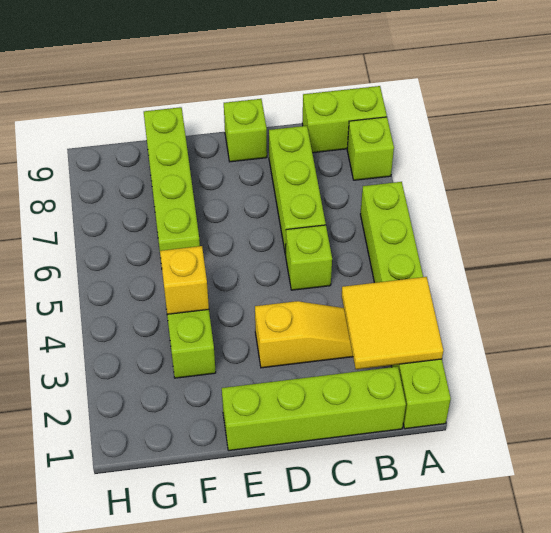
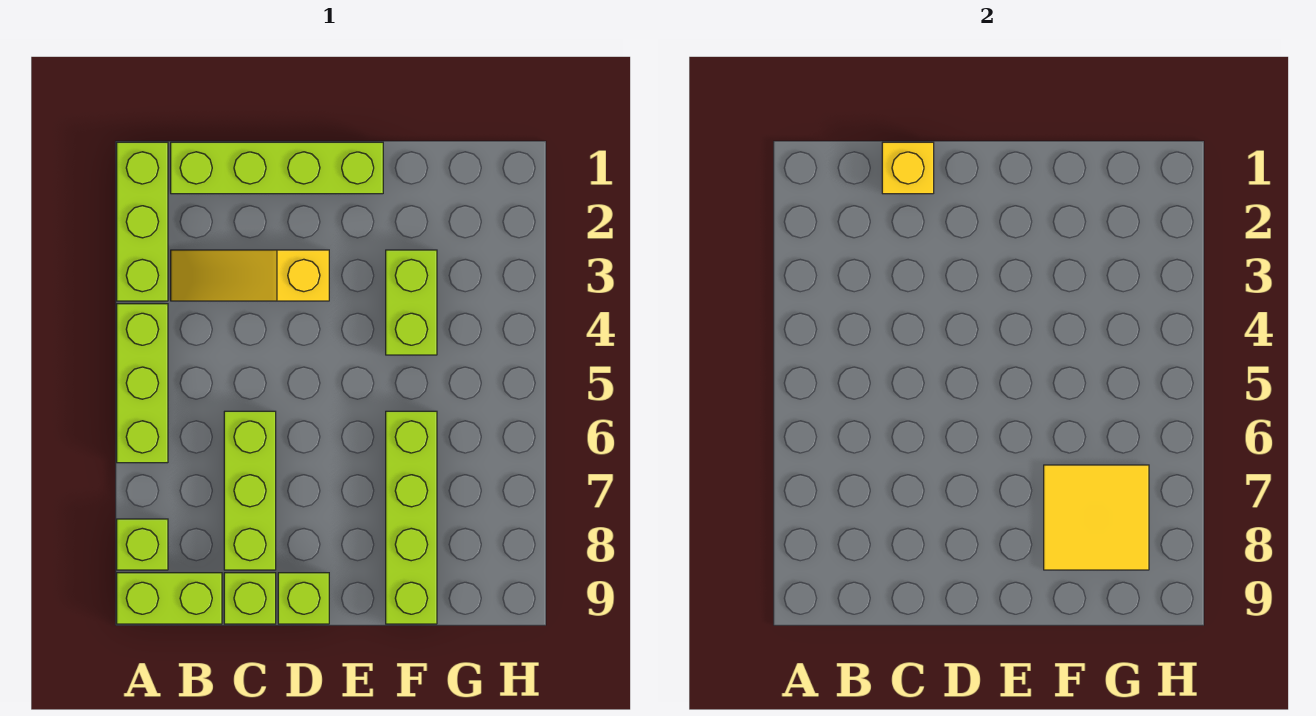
yellow tile A2:B3 level 2 -> yellow tile F7:G8 level 2
lime brick C5 level 1 -> lime brick C9 level 1
yellow brick F4 level 2 -> yellow brick C1 level 2

